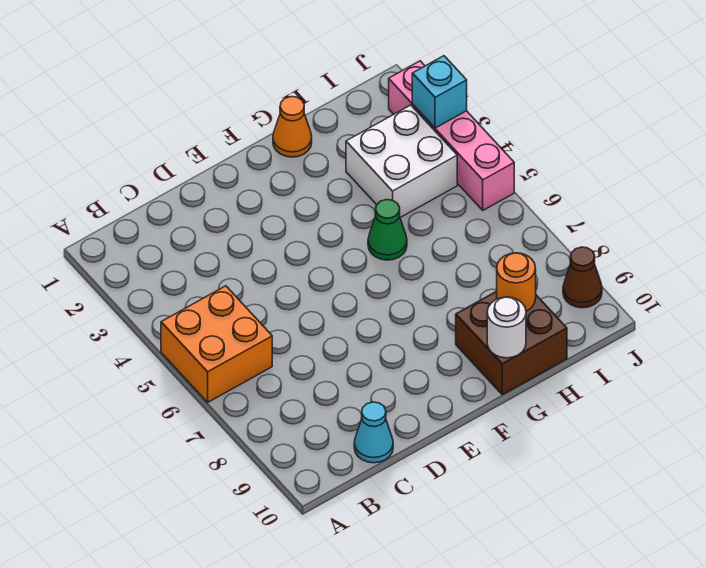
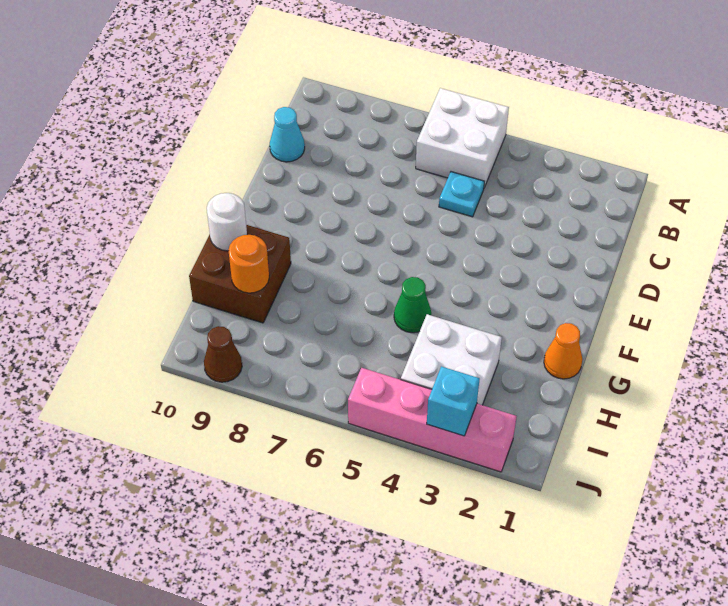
orange brick A5:B6 level 1 -> white brick A5:B6 level 1
none -> cyan plate C5 level 1

